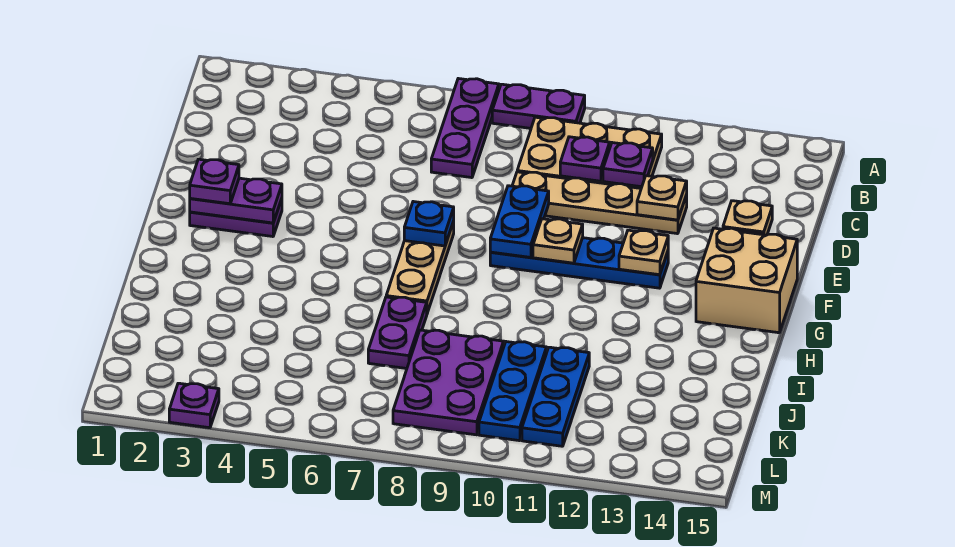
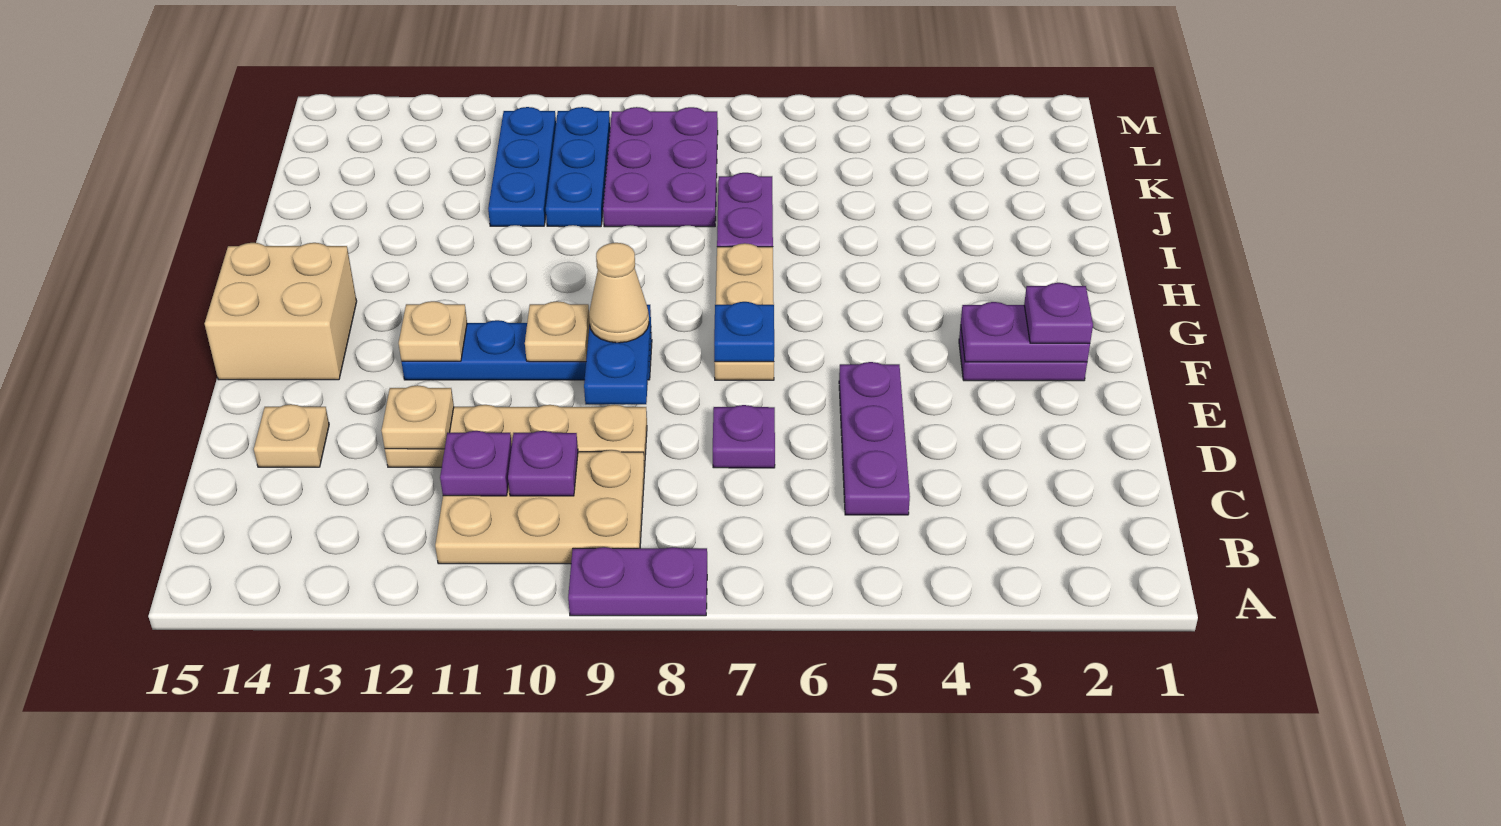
purple plate A7:C7 level 1 -> purple plate C5:E5 level 1
none -> tan cone F9 level 3
purple plate M3 level 1 -> purple plate D7 level 1

